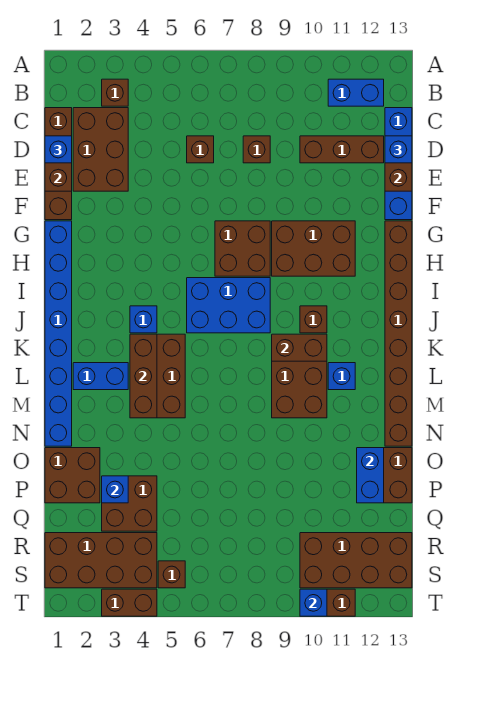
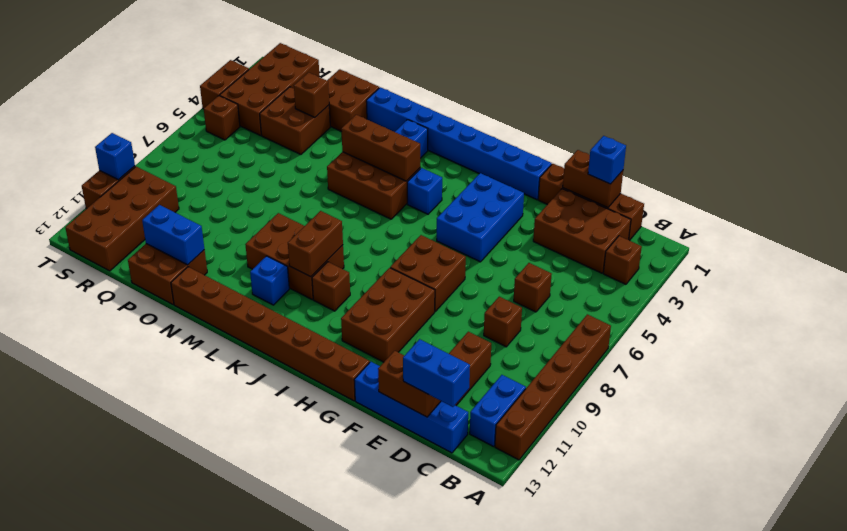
none -> brown brick A7:A12 level 1
blue brick D13 level 3 -> blue brick C13:D13 level 3
blue brick I6:J8 level 1 -> blue brick G3:H5 level 1
blue brick P3 level 2 -> brown brick P3 level 2

